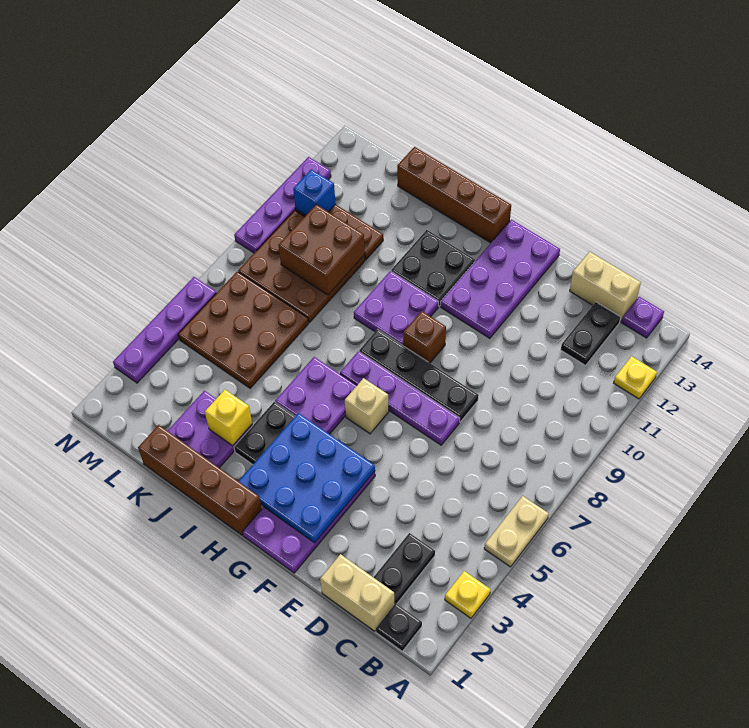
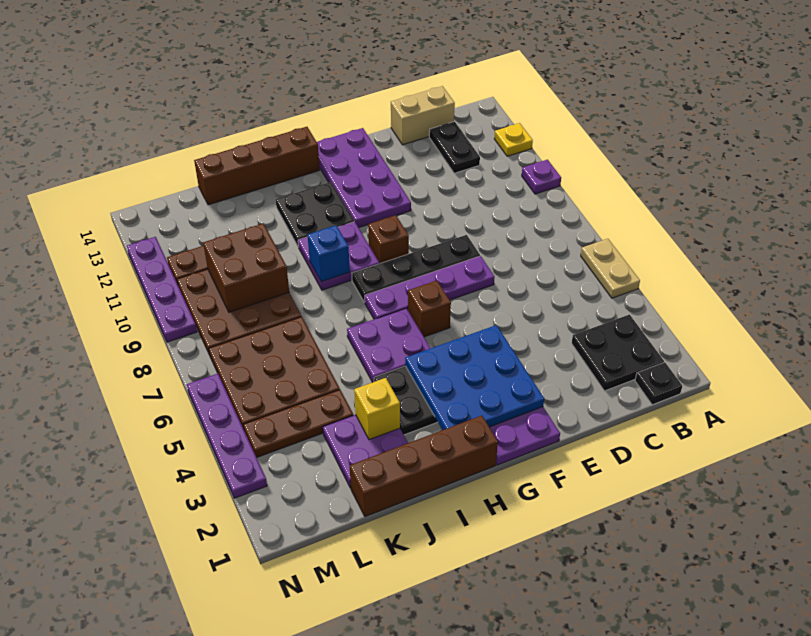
yellow plate A3 level 1 -> none
purple plate B14 level 1 -> purple plate A10 level 1
tan brick C1:D1 level 1 -> none
black plate C2:C3 level 1 -> black plate B2:C3 level 1
tan brick G6 level 1 -> brown brick G6 level 1
none -> brown plate K4:M4 level 1
blue brick M11 level 2 -> blue brick I9 level 2

